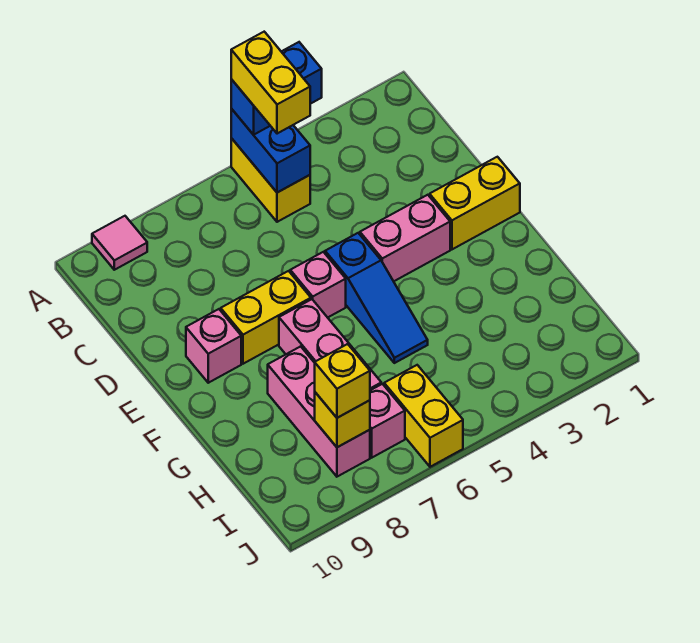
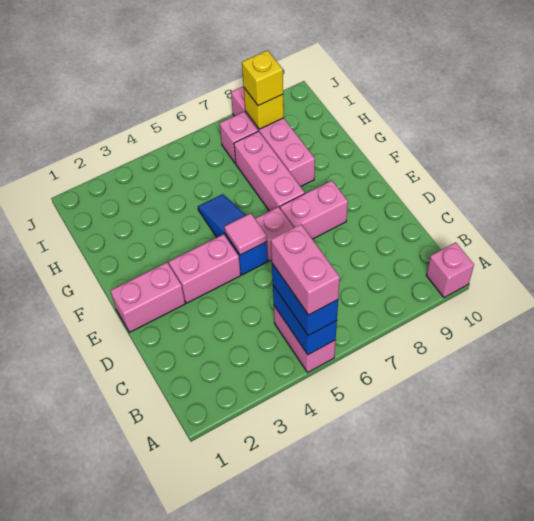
blue brick A4:A5 level 3 -> blue brick A5:B5 level 3
yellow brick A5:B5 level 1 -> pink brick A5:B5 level 1
yellow brick A5:B5 level 4 -> pink brick A5:B5 level 4
pink tile A9 level 1 -> pink tile E5 level 2
yellow brick E1:E2 level 1 -> pink brick E1:E2 level 1
yellow brick E7:E8 level 1 -> pink brick E7:E8 level 1
pink brick E9 level 1 -> pink brick A10 level 1
pink brick G8:I8 level 1 -> pink brick G8:J8 level 1
yellow brick I6:J6 level 1 -> none

